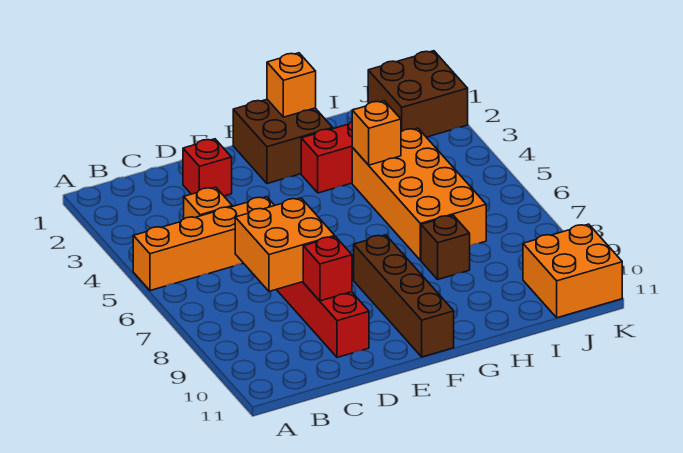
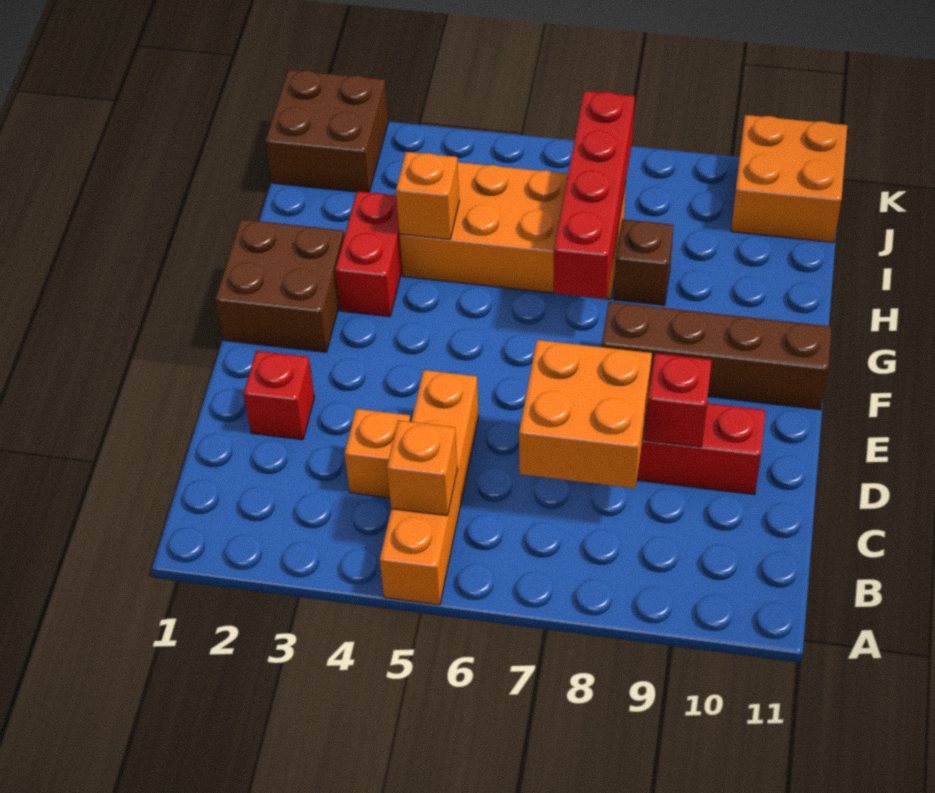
orange brick G1 level 2 -> orange brick B5 level 2
none -> red brick G7:J7 level 2

